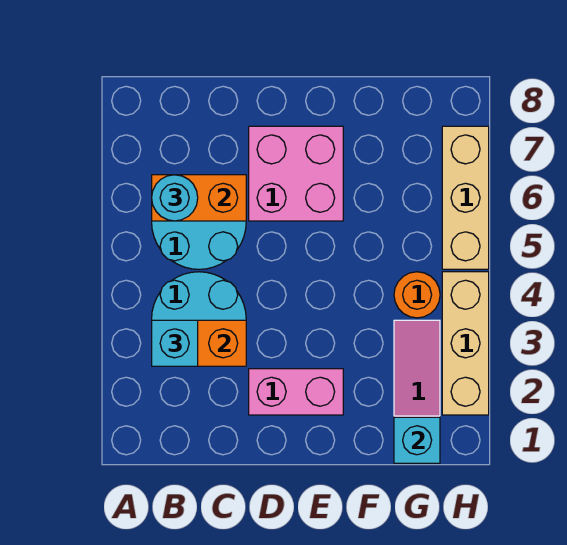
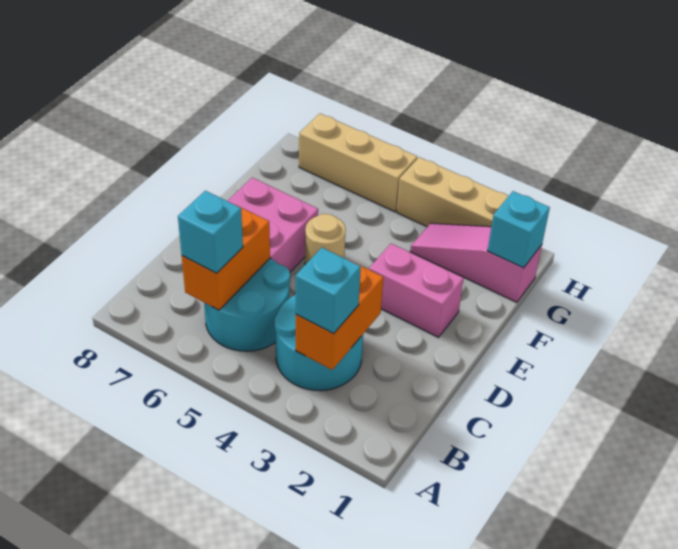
cyan round brick B6 level 3 -> cyan brick B6 level 3
pink brick D2:E2 level 1 -> pink brick E2:E3 level 1
none -> tan round brick E5 level 1
orange round brick G4 level 1 -> none

